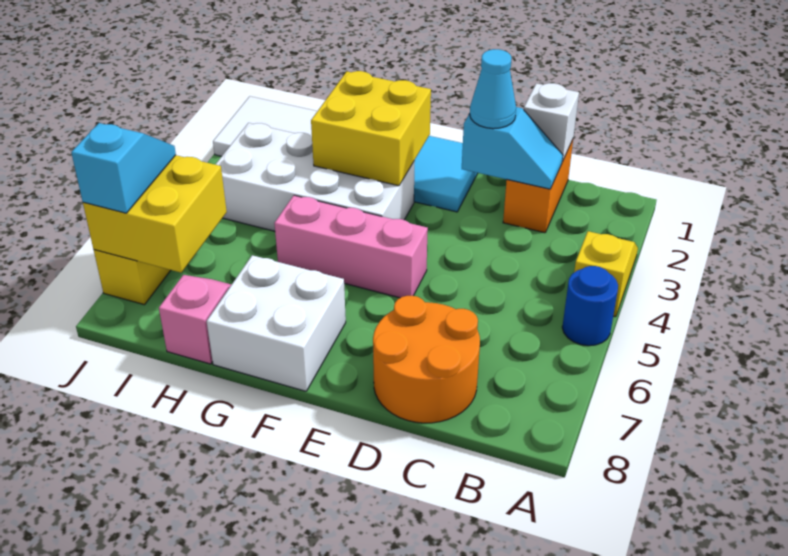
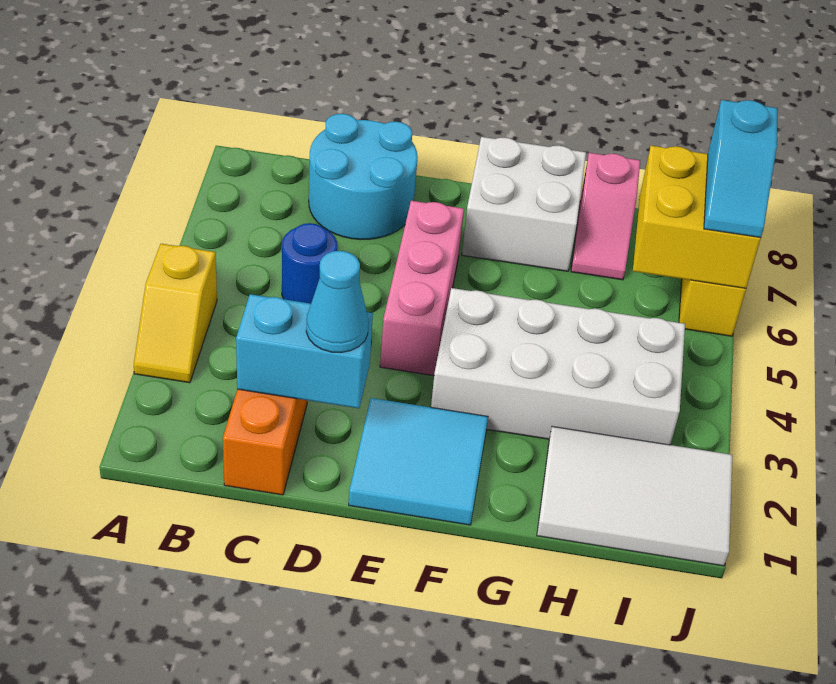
blue round brick A5 level 1 -> blue round brick C5 level 1
white brick C1 level 2 -> none
cyan slope C2:D2 level 2 top D -> cyan brick C2:D2 level 2
orange round brick C7:D8 level 1 -> cyan round brick C7:D8 level 1
pink brick E5:G5 level 1 -> pink brick E4:E6 level 1
yellow brick F2:G3 level 2 -> none

